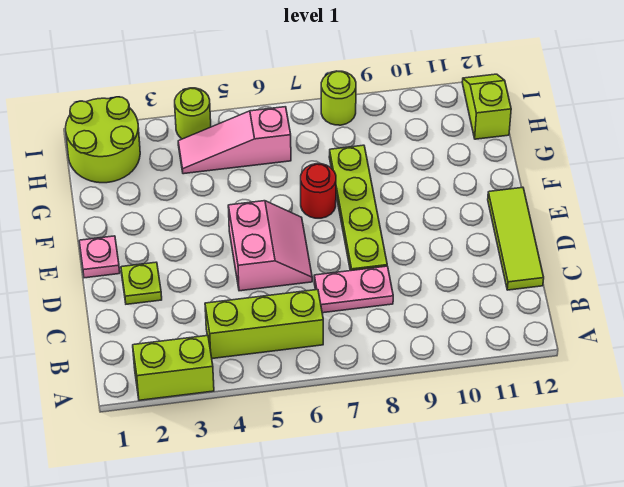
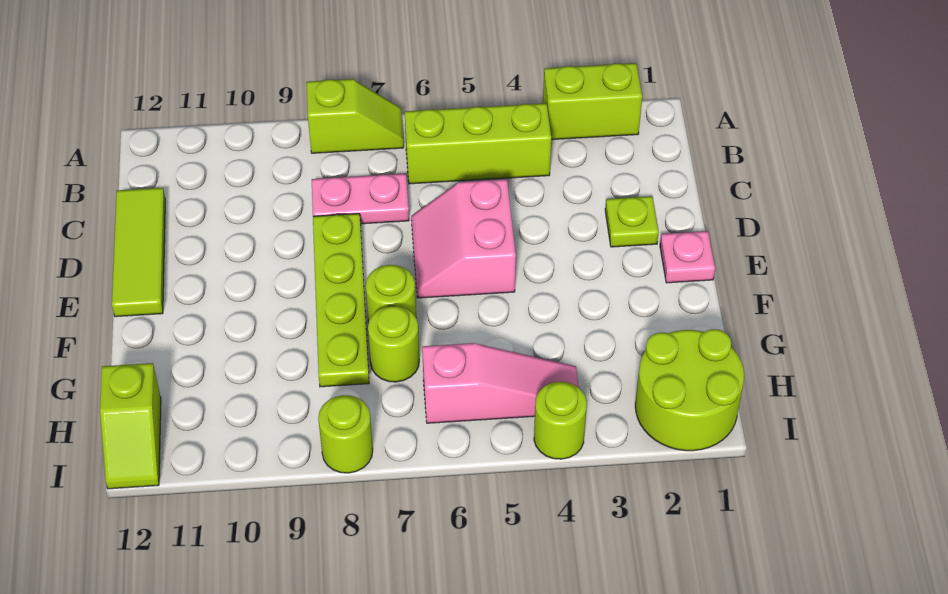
none -> lime slope A7:A8 level 1 top 8
red round brick F7 level 1 -> lime round brick F7 level 1
none -> lime round brick G7 level 1

